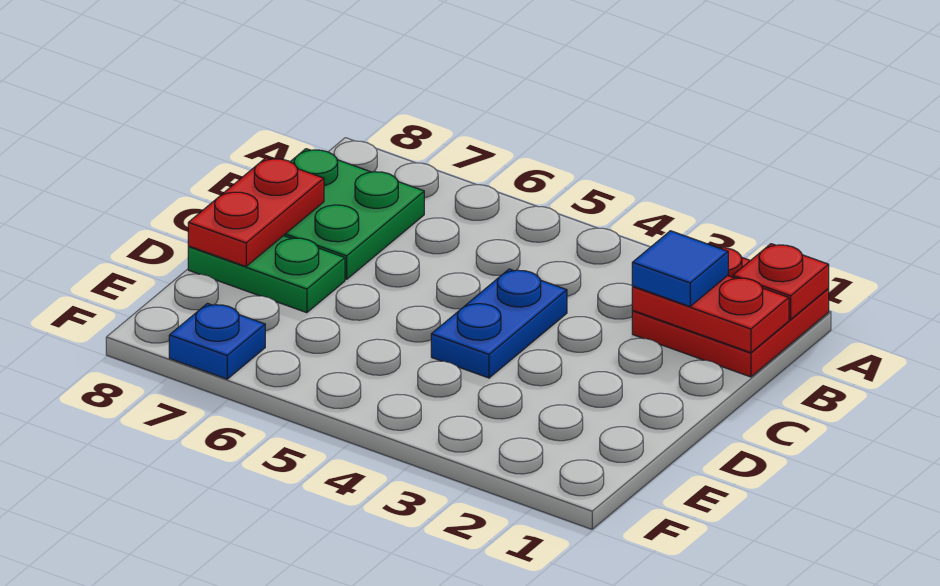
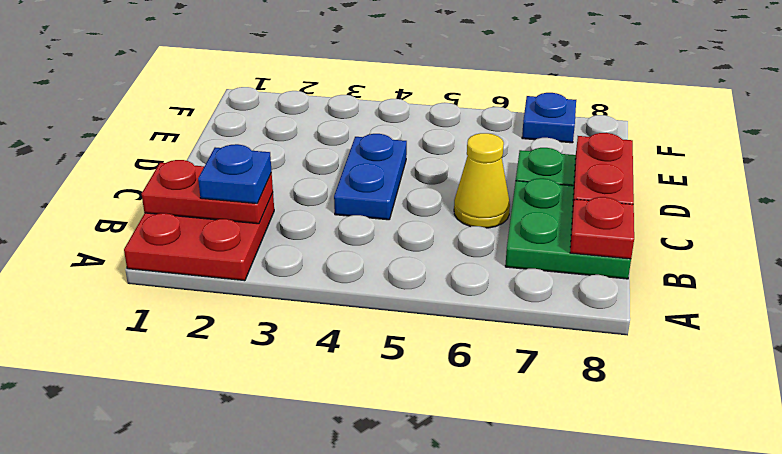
red plate A1 level 2 -> red plate B8 level 2
blue tile B2 level 3 -> blue plate B2 level 3
none -> yellow cone C6 level 1

